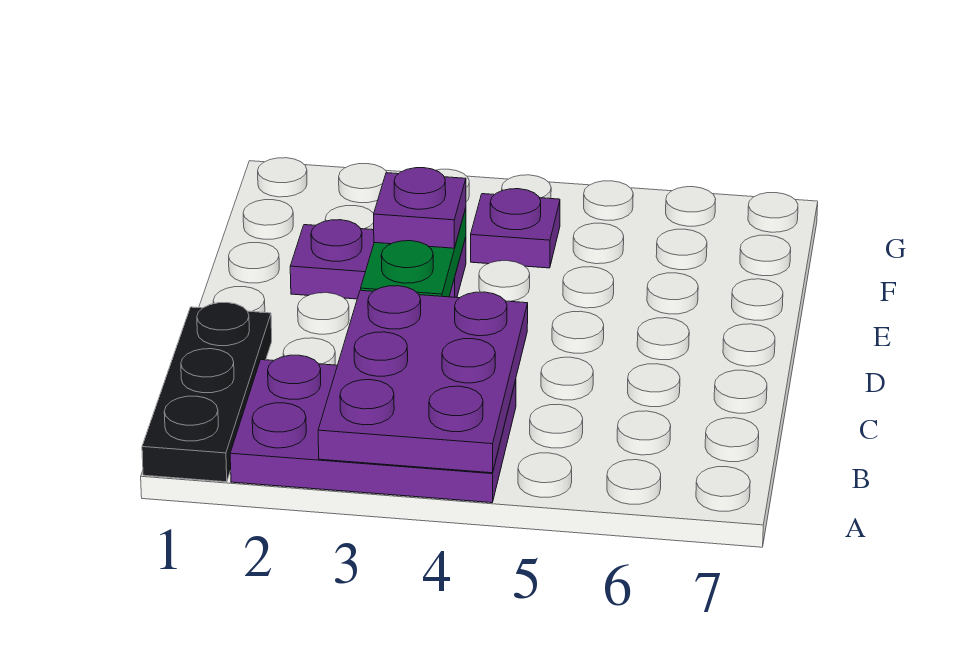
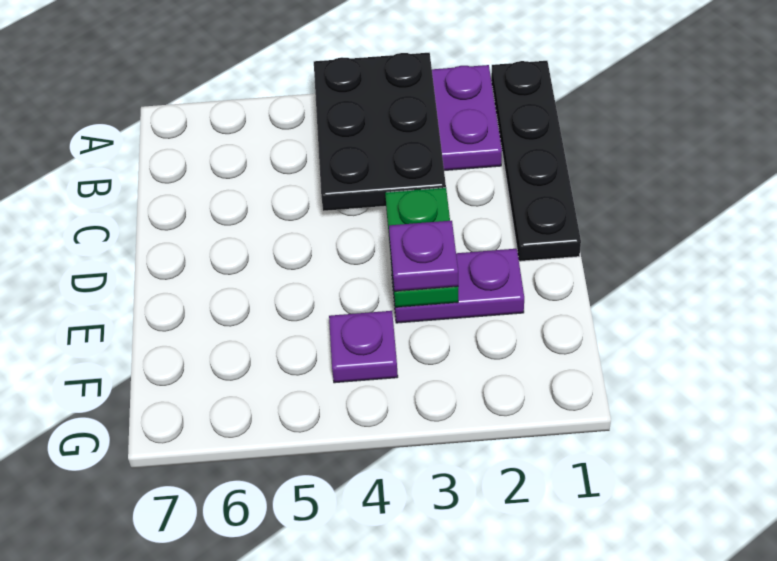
black plate A1:C1 level 1 -> black plate A1:D1 level 1
purple plate A3:C4 level 2 -> black plate A3:C4 level 2

